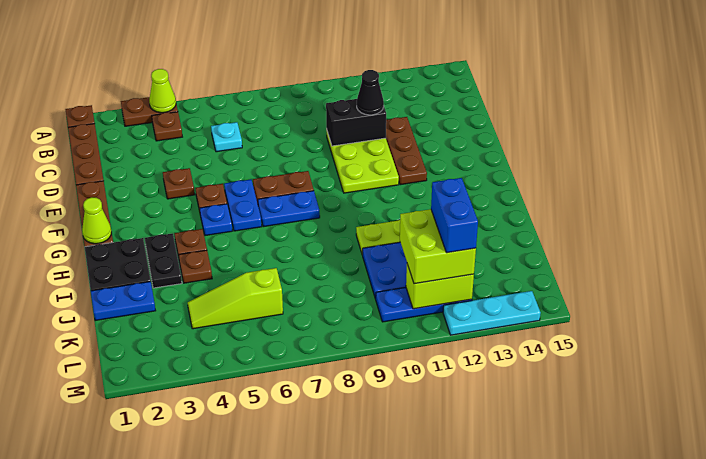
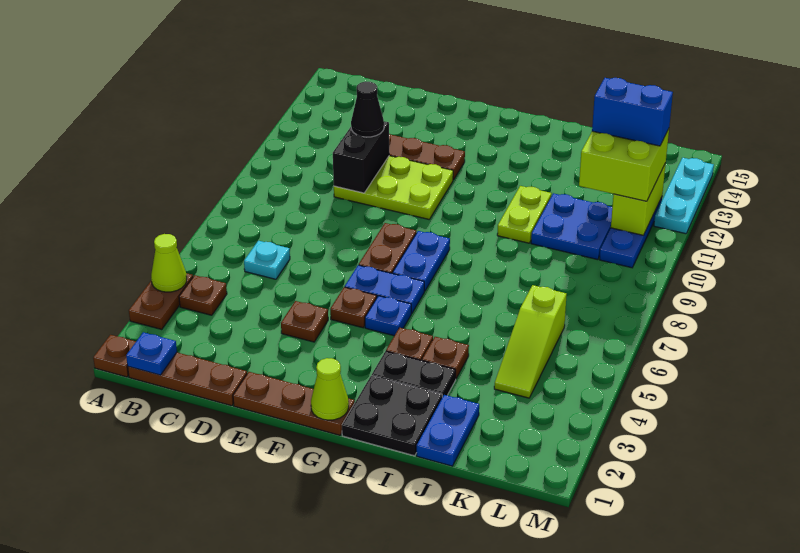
none -> blue plate B1 level 2

